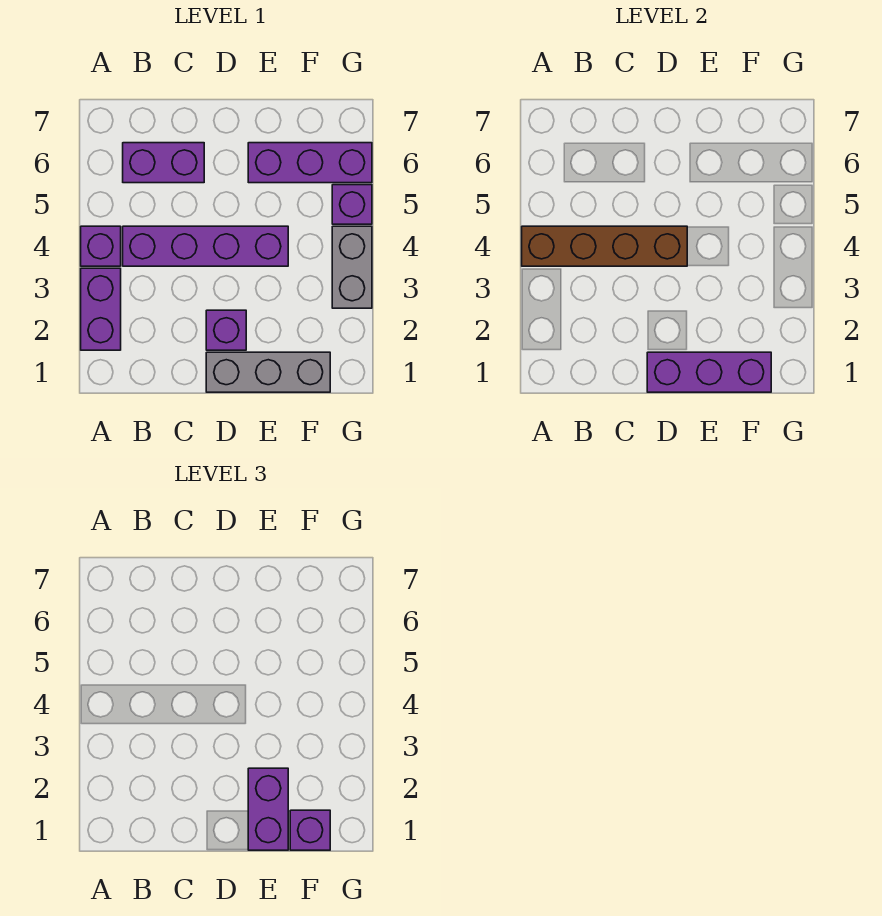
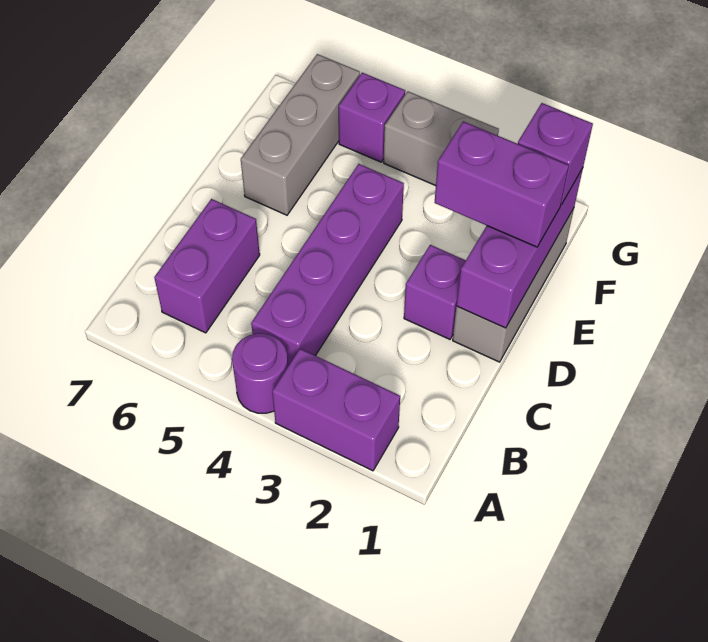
purple brick A4 level 1 -> purple round brick A4 level 1
brown brick A4:D4 level 2 -> none
purple brick E6:G6 level 1 -> grey brick E6:G6 level 1

